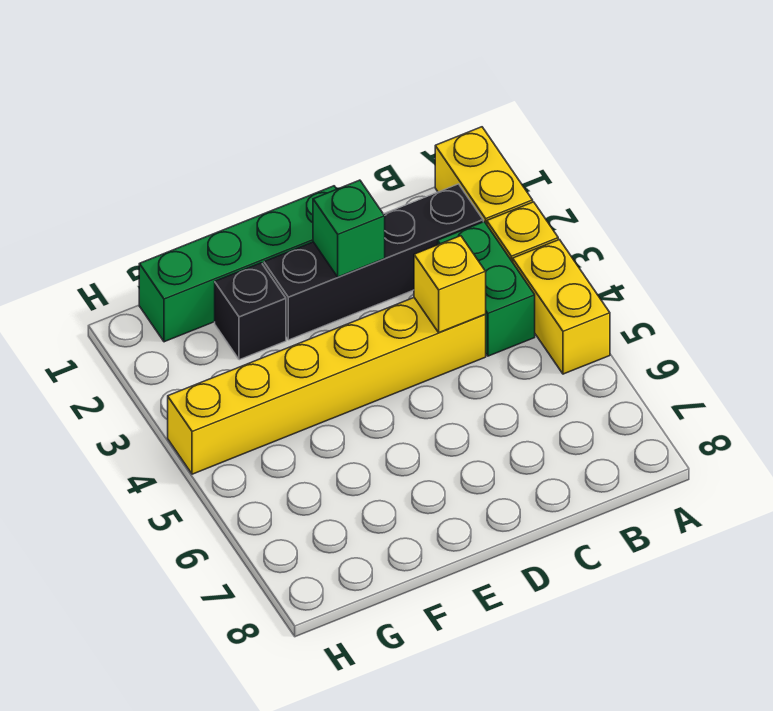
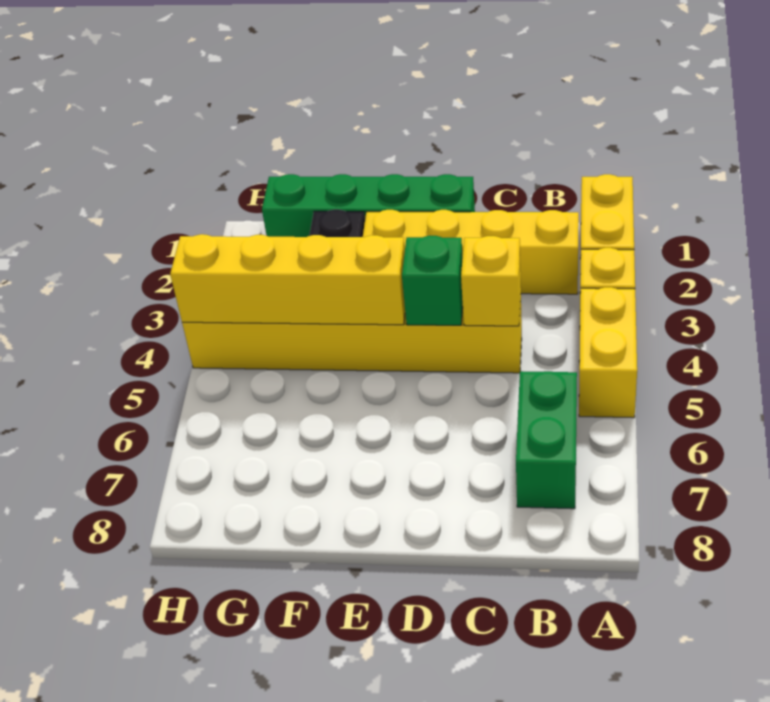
black brick B2:E2 level 1 -> yellow brick B2:E2 level 1
green brick B3:B4 level 1 -> green brick B6:B7 level 1
green brick D2 level 2 -> green brick D4 level 2
none -> yellow brick E4:H4 level 2

